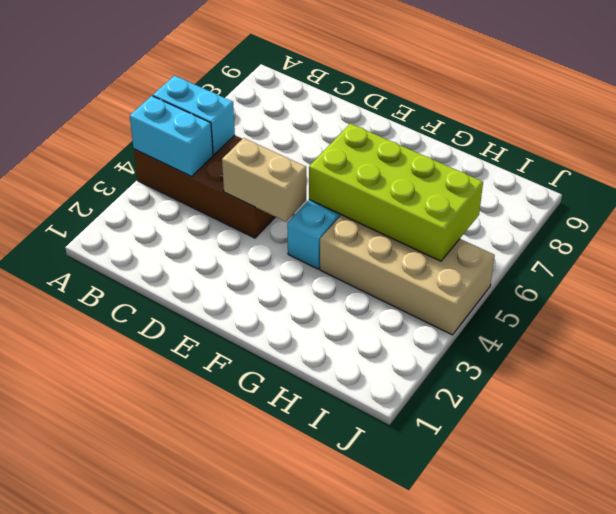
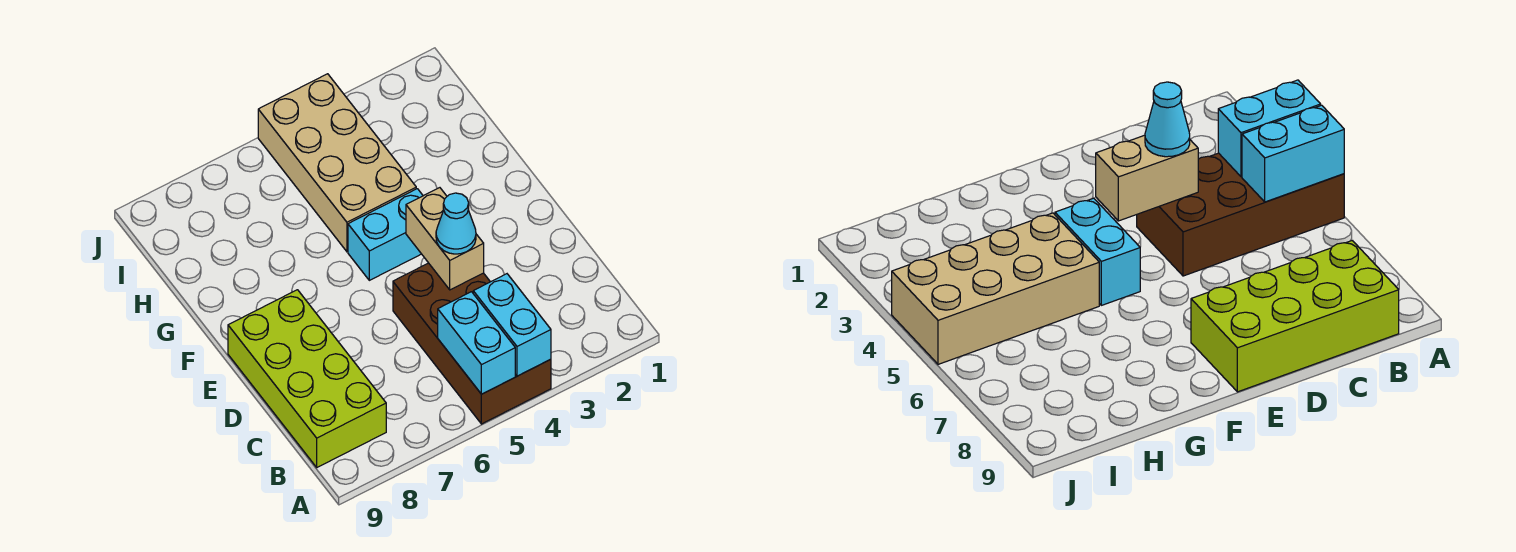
none -> cyan cone D4 level 3
lime brick F5:I6 level 2 -> lime brick B8:E9 level 1

